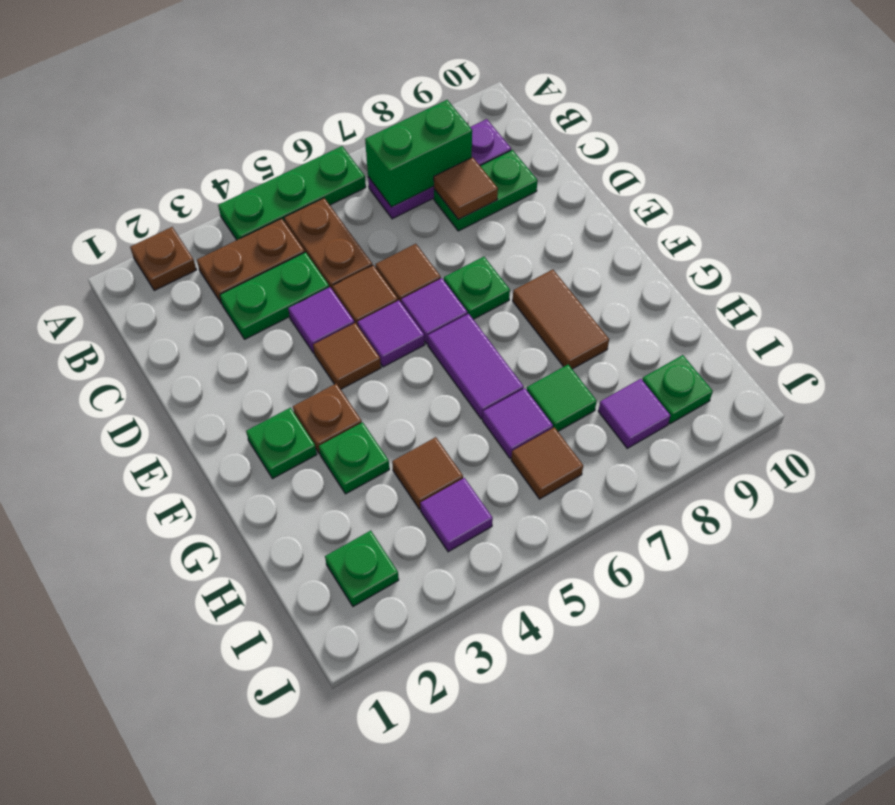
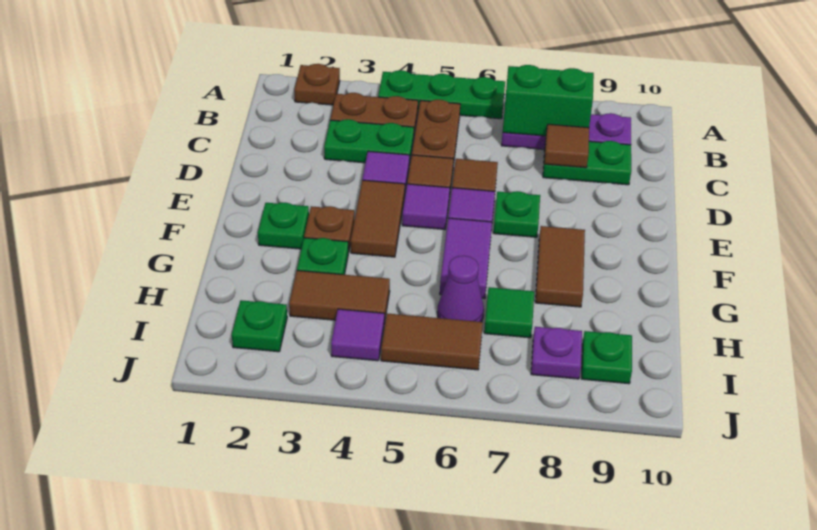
brown tile E4 level 1 -> brown tile E4:F4 level 1
brown tile H4 level 1 -> brown tile H3:H4 level 1
purple tile H6 level 1 -> purple cone H6 level 1
brown tile I6 level 1 -> brown tile I5:I6 level 1
purple tile I8 level 1 -> purple plate I8 level 1

